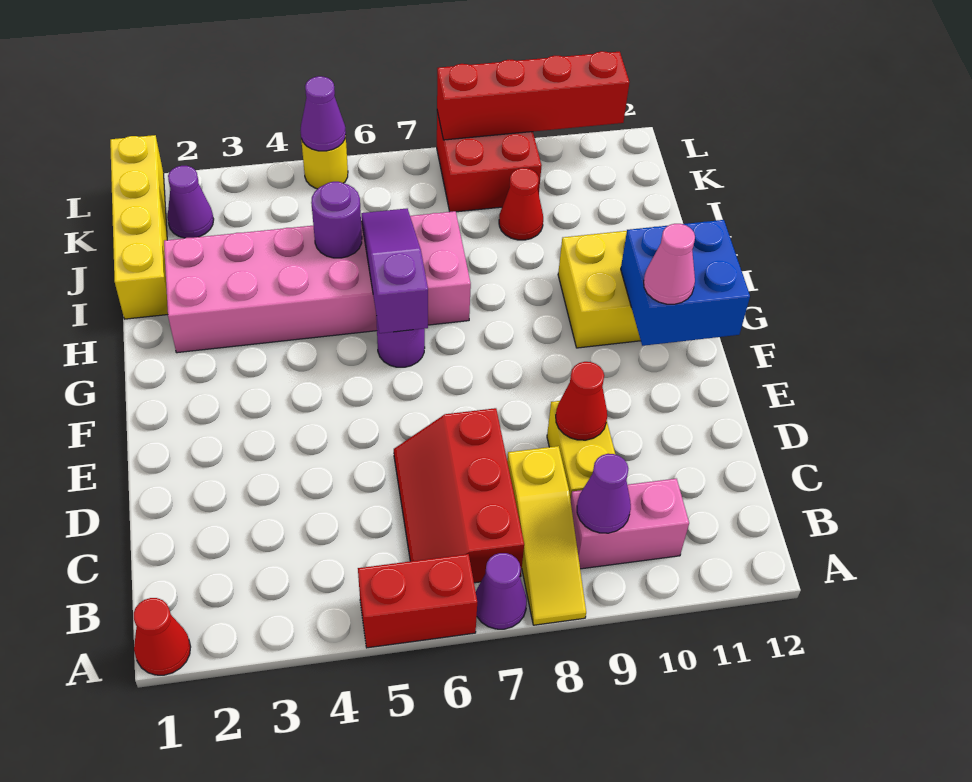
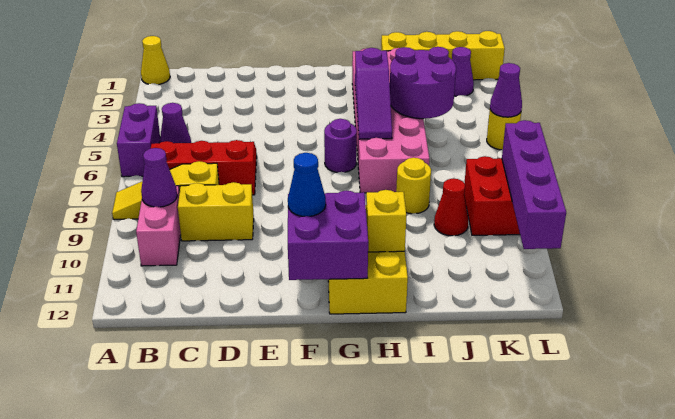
red cone A1 level 1 -> yellow cone A1 level 1
red brick A5:A6 level 1 -> purple brick A5:A6 level 1
purple cone A7 level 1 -> purple cone B5 level 1
red cone D9 level 2 -> none
blue brick F11:G12 level 2 -> purple brick F11:G12 level 2
pink cone F11 level 3 -> blue cone F11 level 3
purple slope G6:I6 level 2 top G -> purple slope H4:H6 level 2 top 4
none -> yellow brick H11 level 2
purple round brick I5 level 2 -> purple round brick I4:J5 level 2
none -> yellow round brick I8 level 1
red brick L8:L11 level 2 -> purple brick L8:L11 level 2

